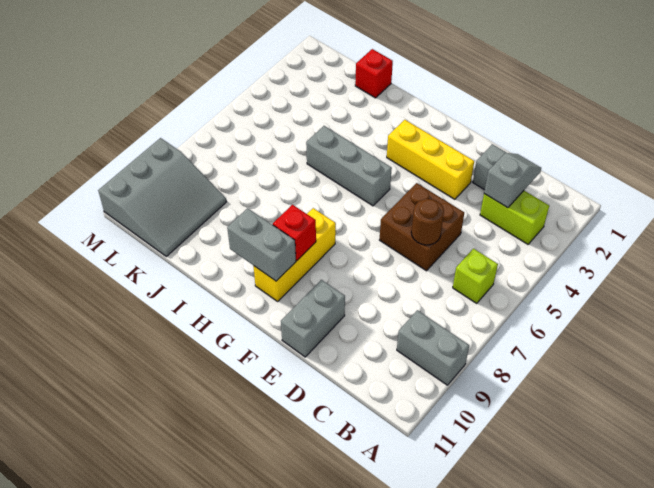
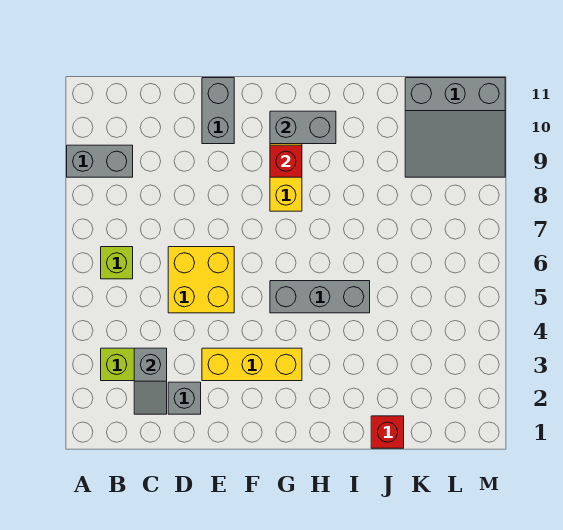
brown brick D5:E6 level 1 -> yellow brick D5:E6 level 1
brown round brick D6 level 2 -> none
grey slope K9:M11 level 1 top M -> grey slope K9:M11 level 1 top 11

